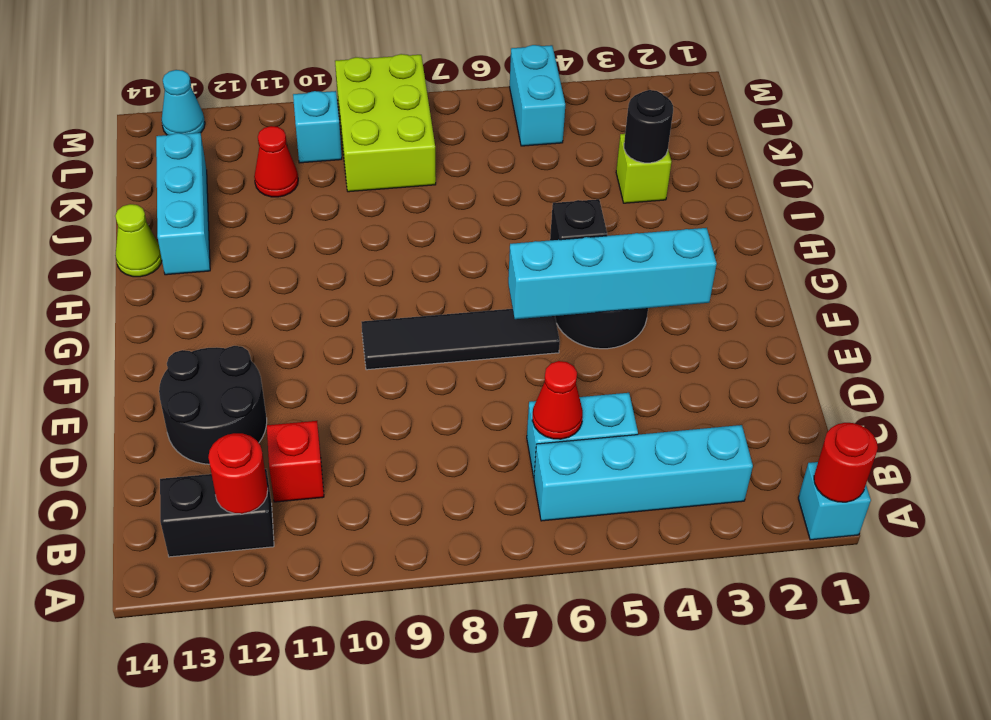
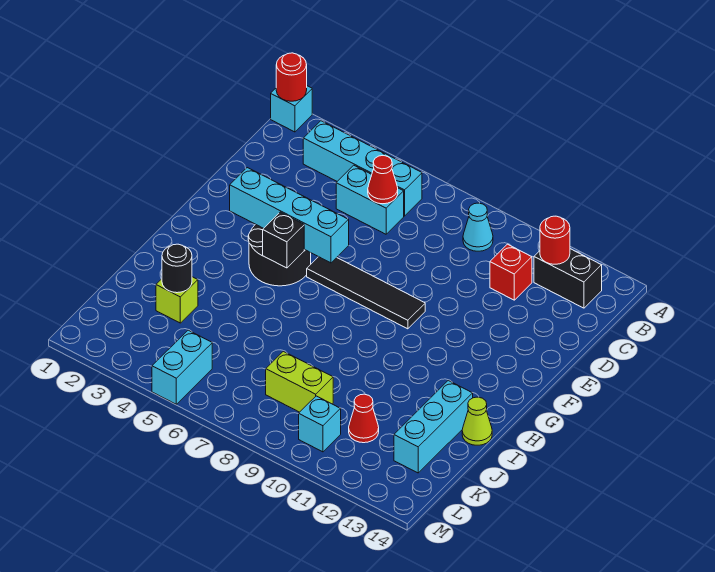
black round brick D12:E13 level 1 -> none
lime brick K8:M9 level 1 -> lime brick K8:K9 level 1
cyan cone M13 level 1 -> cyan cone B9 level 1

